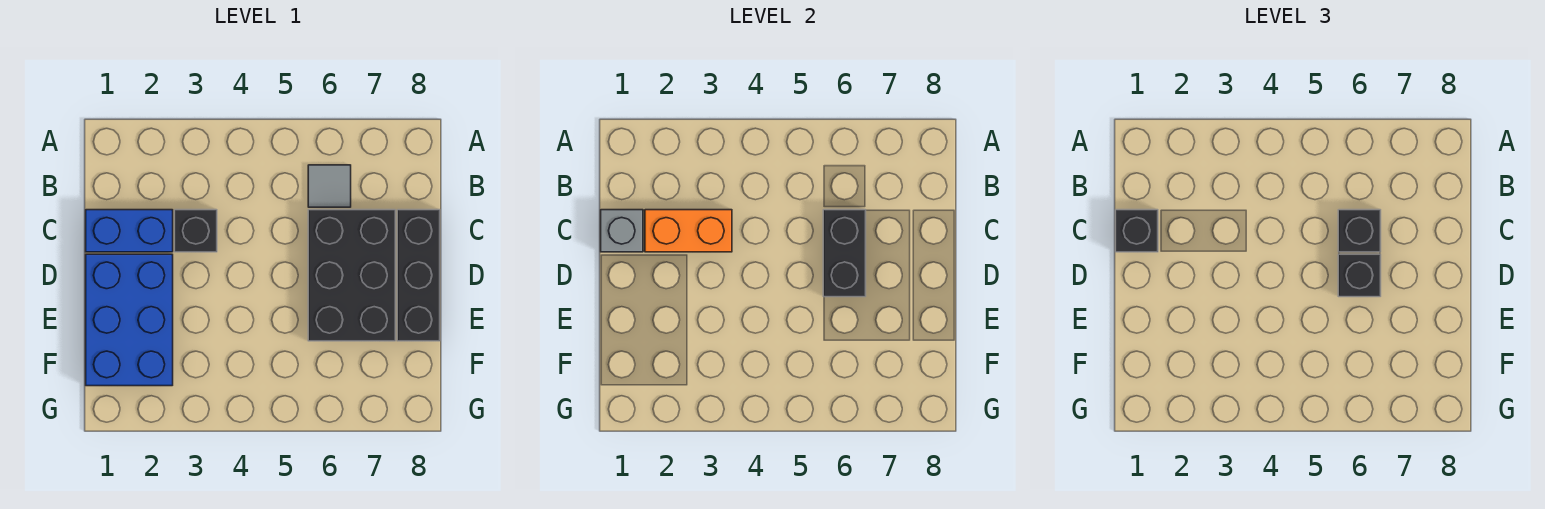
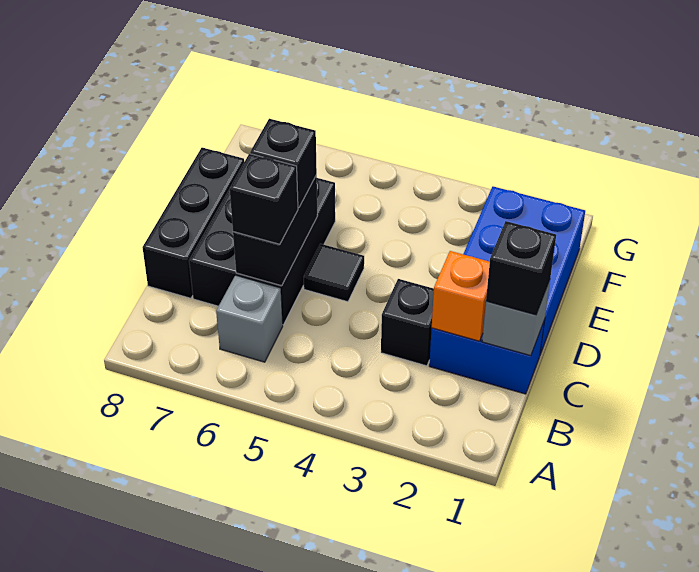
grey tile B6 level 1 -> grey brick B6 level 1
orange brick C2:C3 level 2 -> orange brick C2 level 2
none -> black tile D5 level 1

